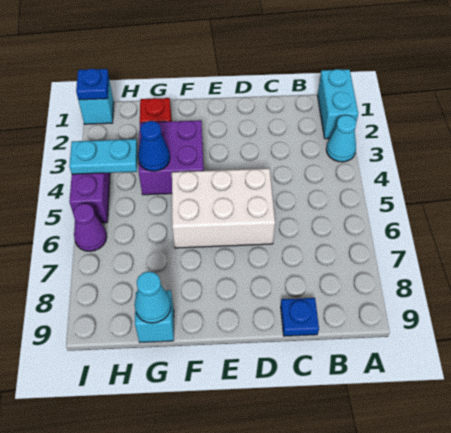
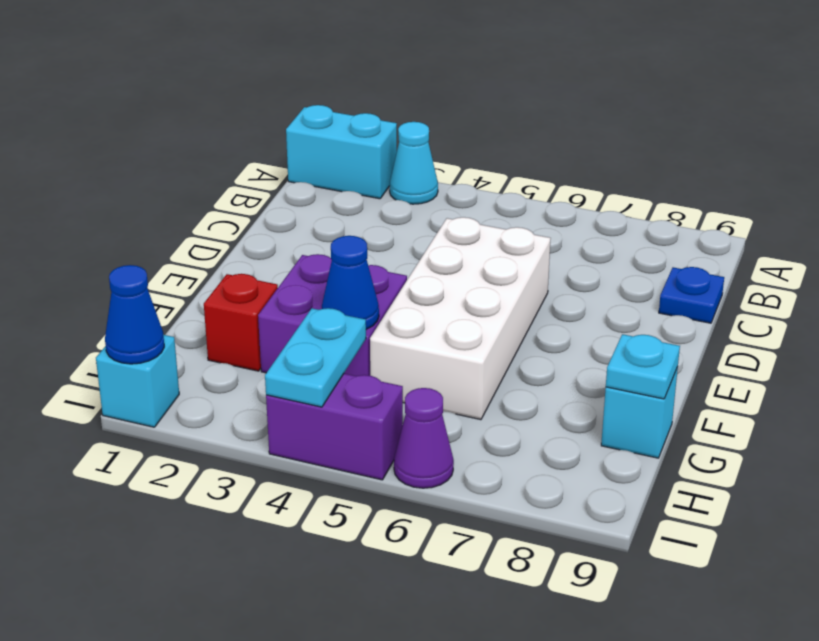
white brick D5:F6 level 1 -> white brick D5:G6 level 1
cyan cone G9 level 2 -> cyan plate G9 level 2
blue plate I1 level 2 -> blue cone I1 level 2

